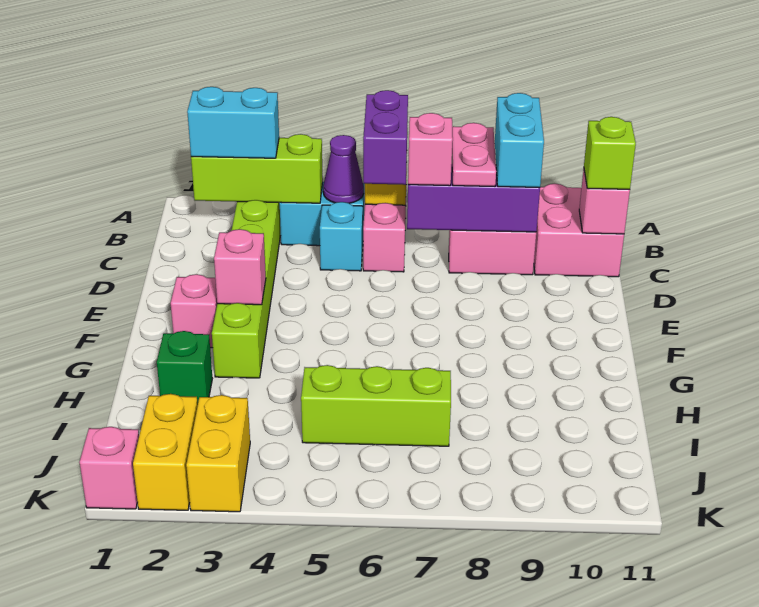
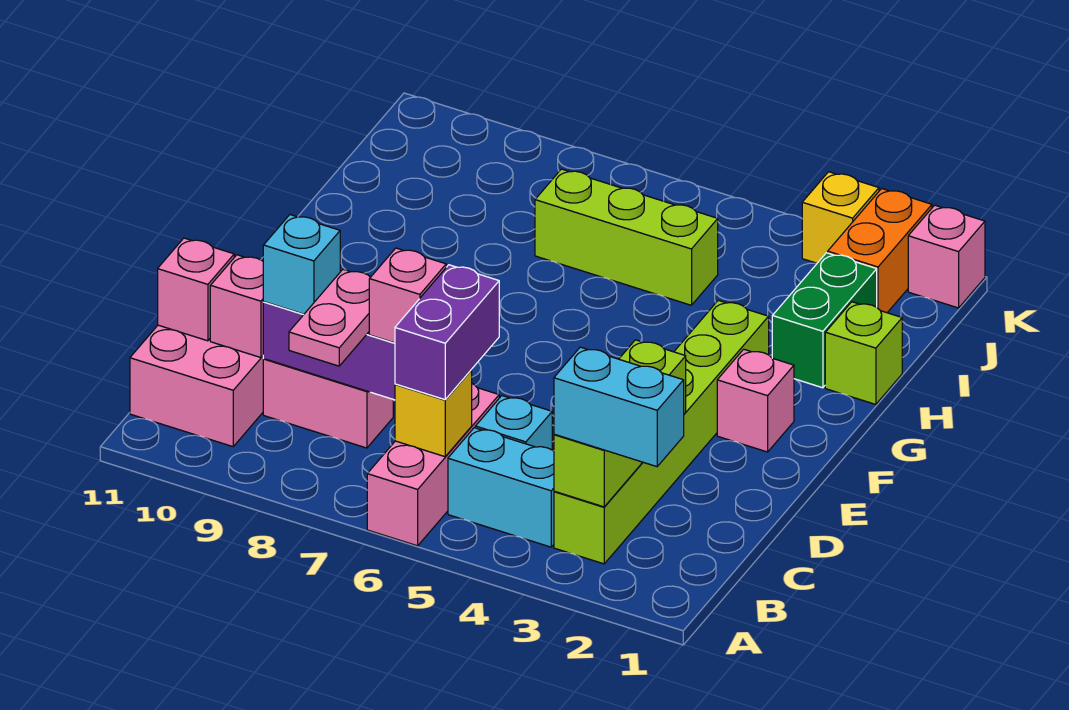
lime brick B2:B4 level 2 -> lime brick B3:D3 level 2
purple cone B5 level 2 -> none
cyan brick B9:C9 level 3 -> cyan brick C9 level 3
lime brick C11 level 3 -> lime brick H1 level 1
pink brick F3 level 2 -> pink brick C10 level 2
green brick H2 level 1 -> green brick H2:I2 level 1
yellow brick J2:K2 level 1 -> orange brick J2:K2 level 1
yellow brick J3:K3 level 1 -> yellow brick K3 level 1

